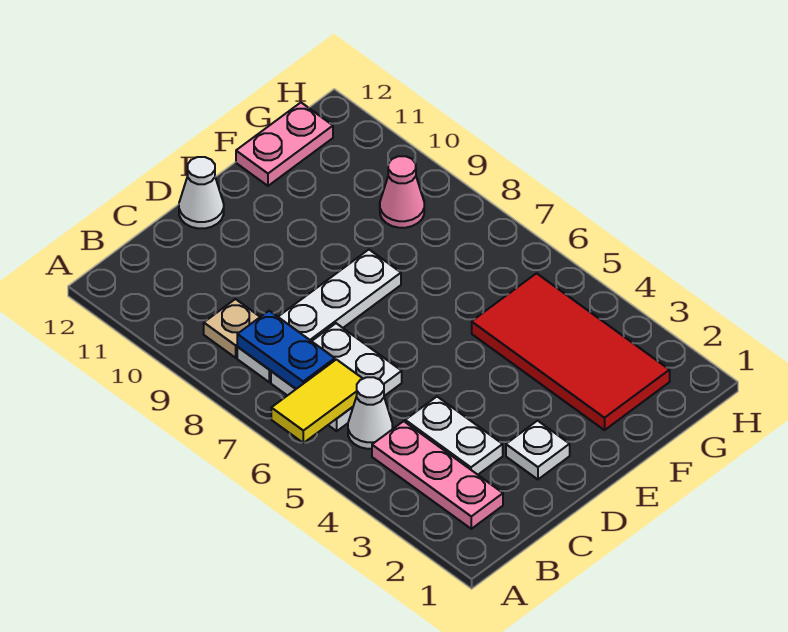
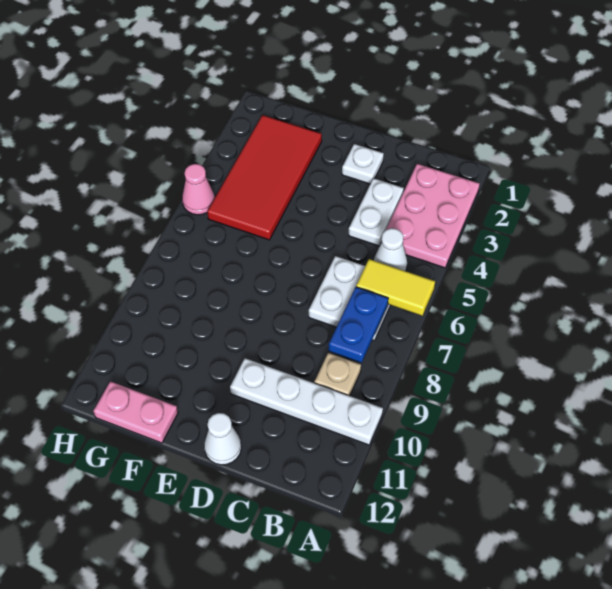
pink plate B2:B4 level 1 -> pink plate A2:B4 level 1
white plate B8:E8 level 1 -> white plate A10:D10 level 1
pink cone G9 level 1 -> pink cone H5 level 1

